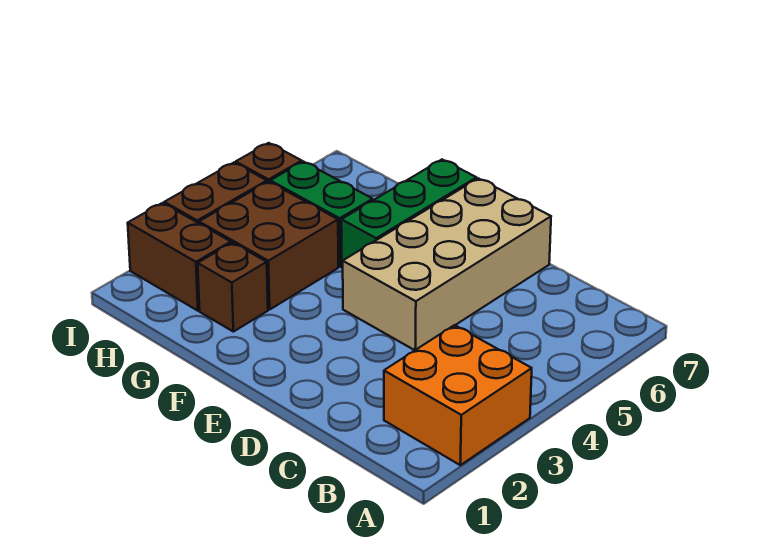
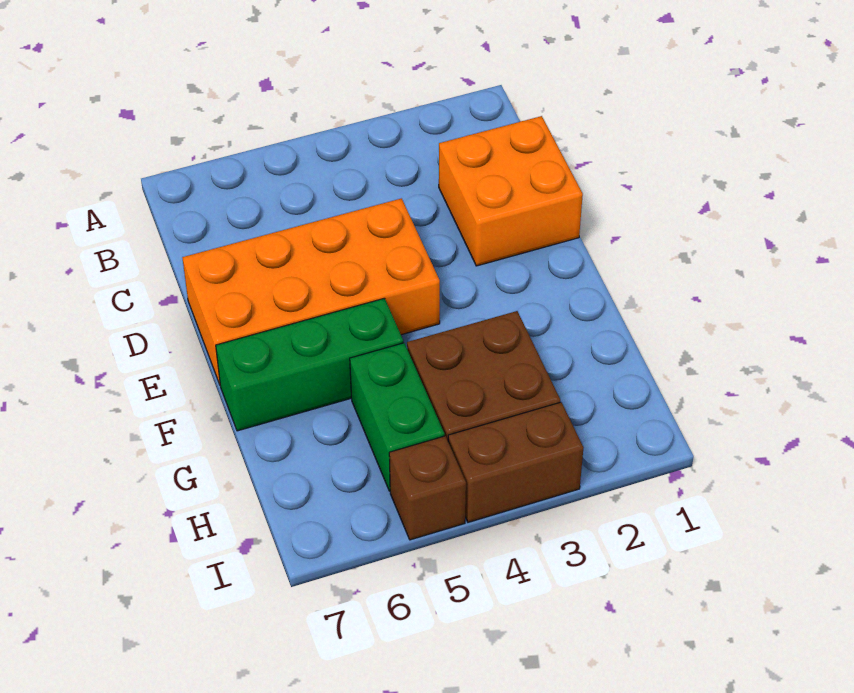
orange brick A2:B3 level 1 -> orange brick C1:D2 level 1
tan brick D4:E7 level 1 -> orange brick D4:E7 level 1
brown brick G2 level 1 -> none
brown brick H2:I2 level 1 -> none

